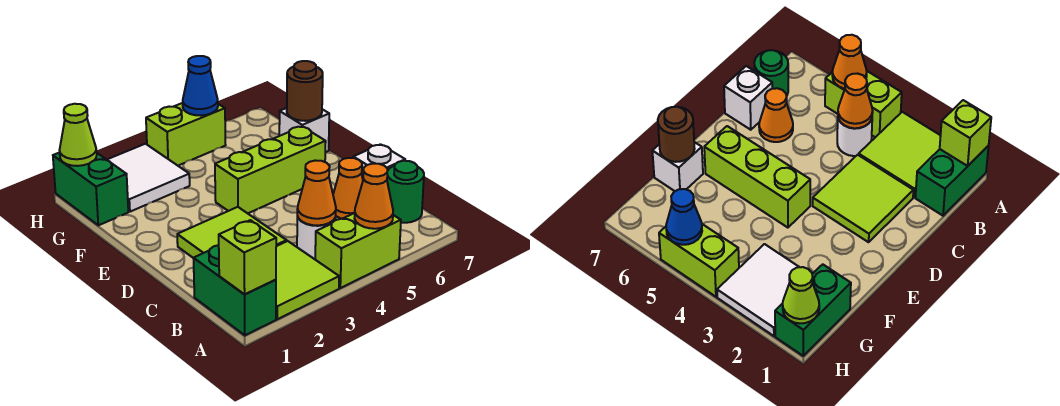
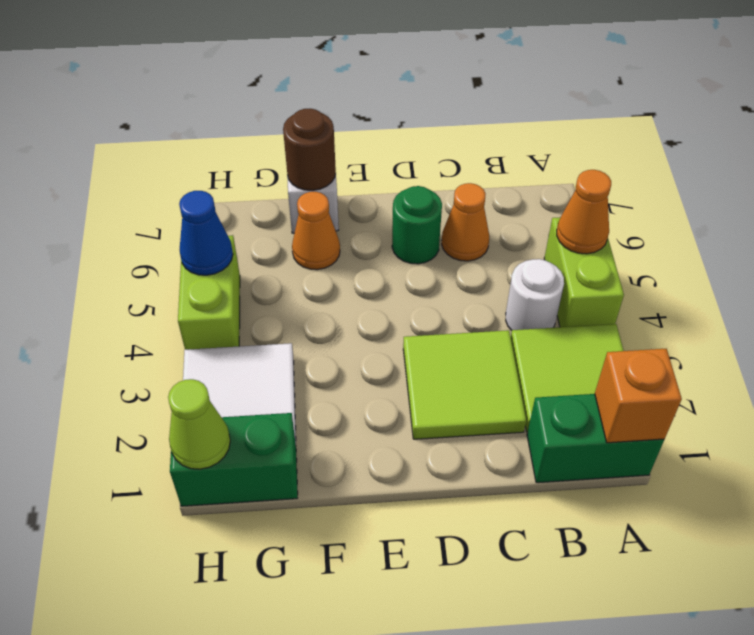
lime brick A1 level 2 -> orange brick A1 level 2
orange cone B4 level 2 -> orange cone F6 level 1
green round brick B7 level 1 -> green round brick D6 level 1
white brick C7 level 1 -> none
lime brick E4:E6 level 1 -> none

